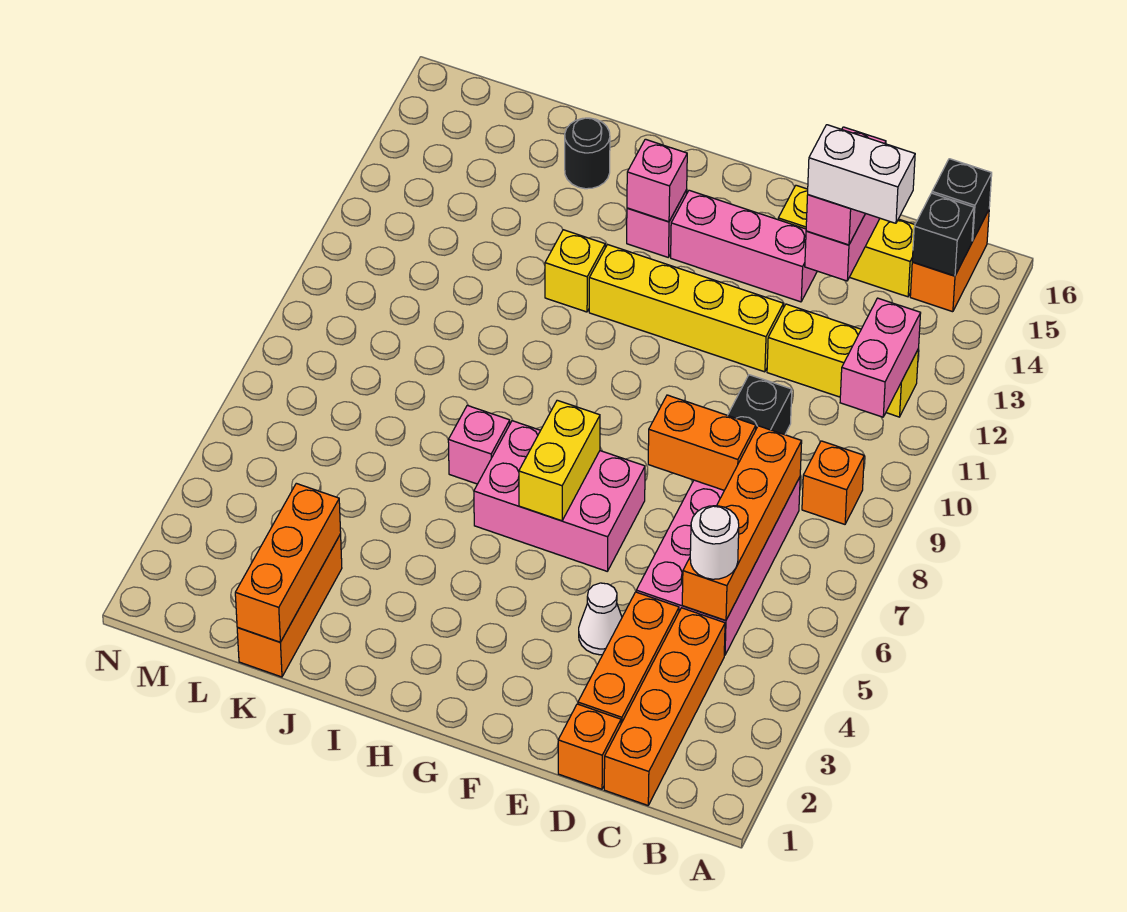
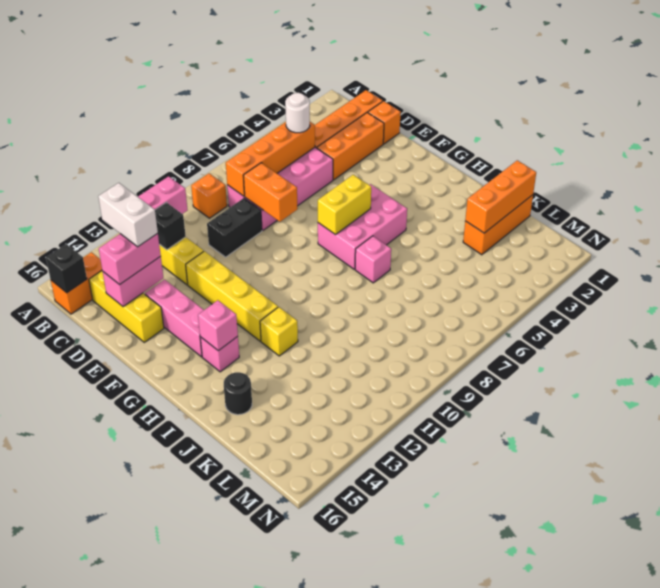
black brick B15 level 2 -> black brick C12 level 2
white cone E4 level 1 -> none
pink brick F6:H7 level 1 -> pink brick G5:H7 level 1

